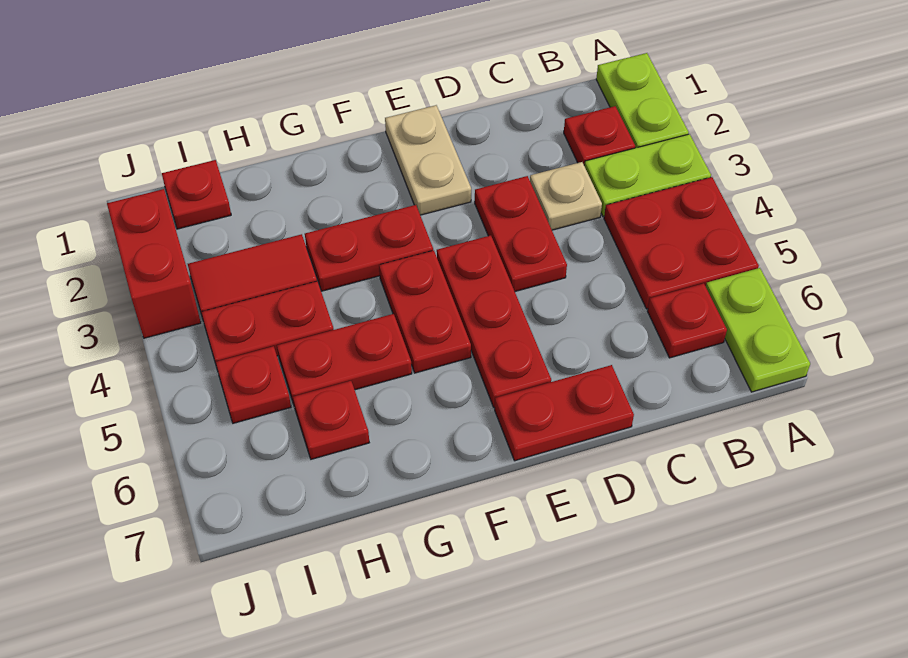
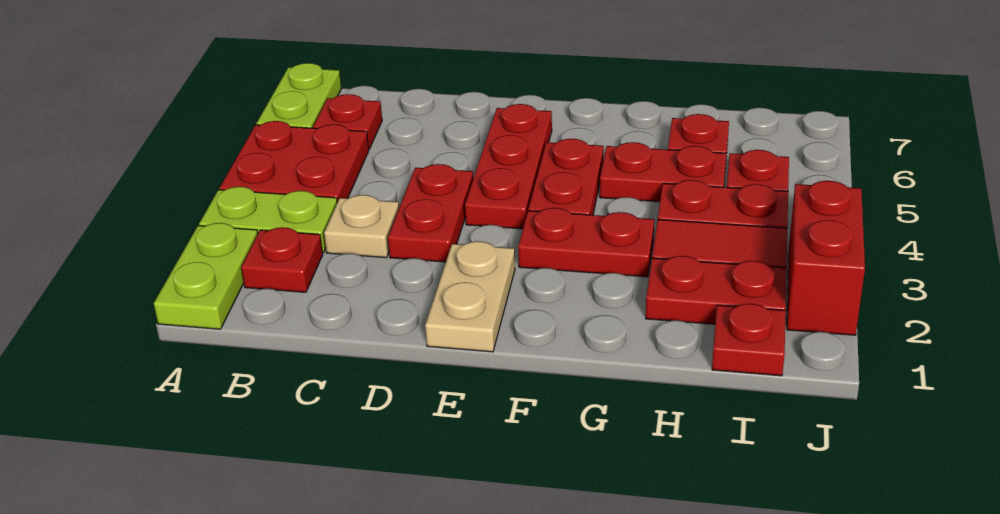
red plate D7:E7 level 1 -> red plate H2:I2 level 1

